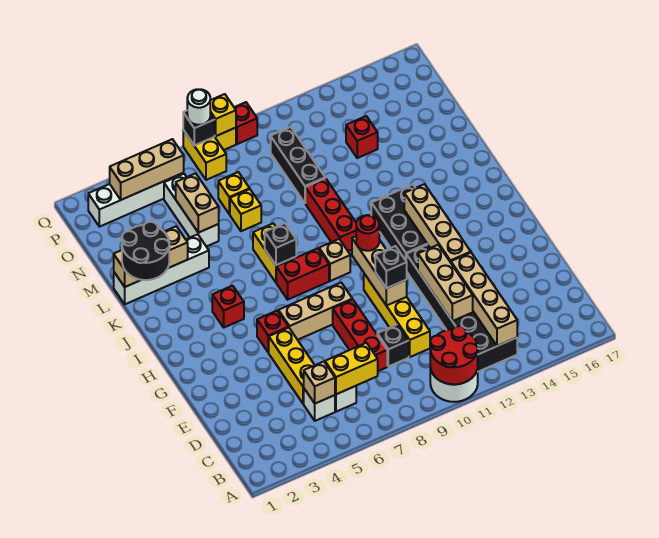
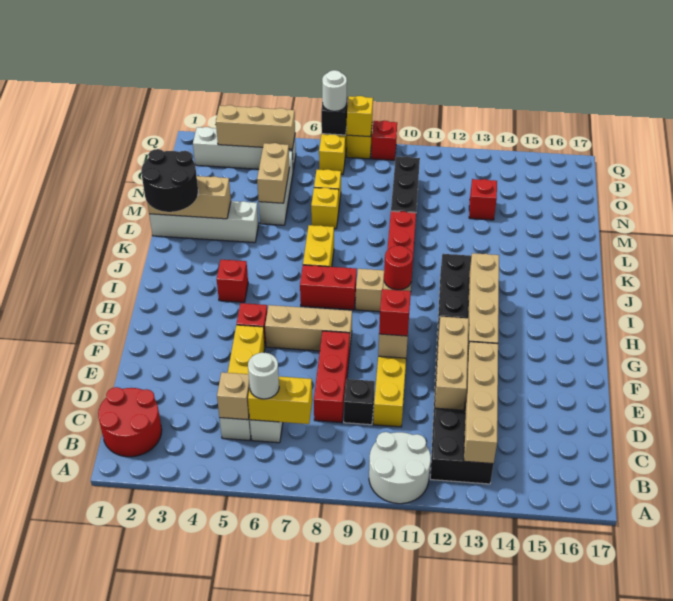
red round brick A10:B11 level 2 -> red round brick B1:C2 level 1
none -> white round brick C6 level 3
black brick F10 level 3 -> red brick F10 level 3
black brick J7 level 2 -> none

